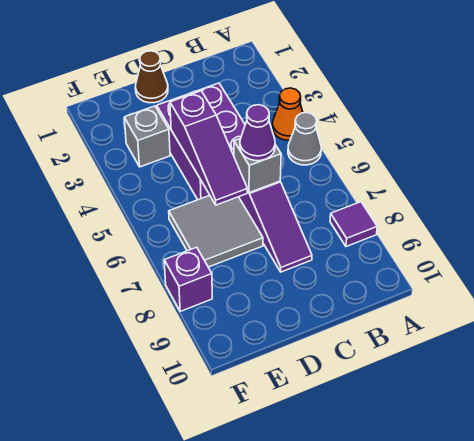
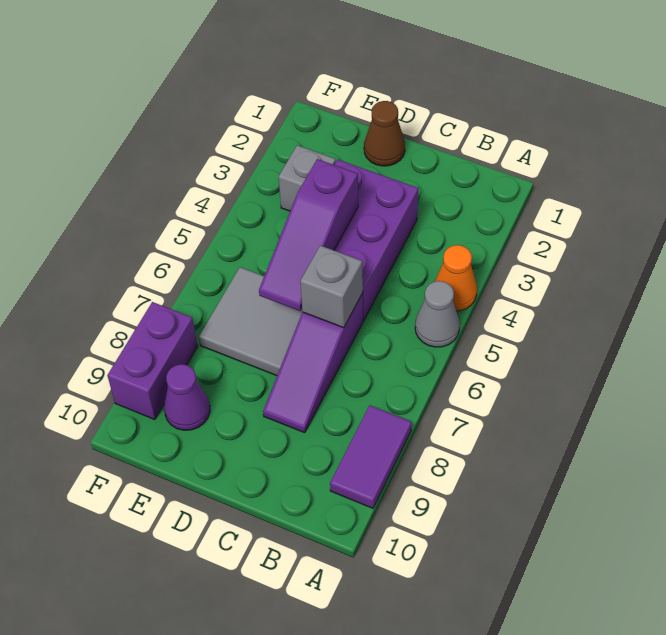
purple tile A8 level 1 -> purple tile A8:A9 level 1
purple cone C6 level 3 -> purple cone E9 level 1
purple brick F8 level 1 -> purple brick F8:F9 level 1

